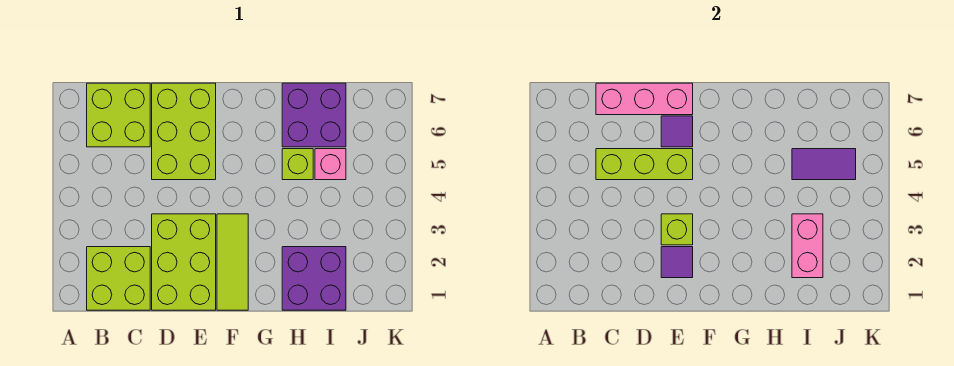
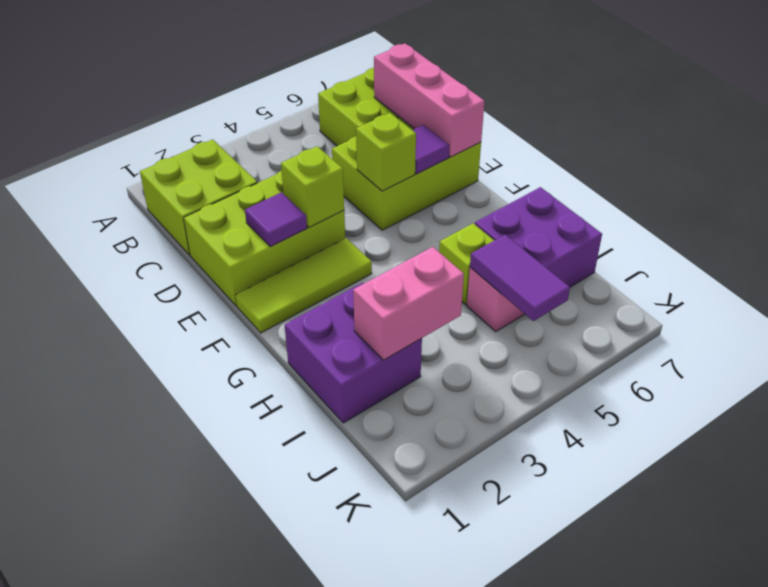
lime brick C5:E5 level 2 -> lime brick E5 level 2

